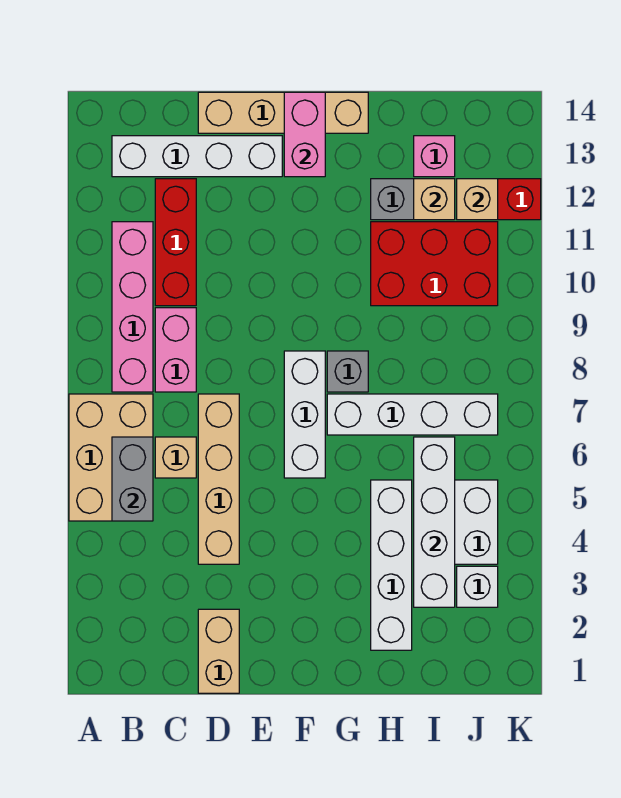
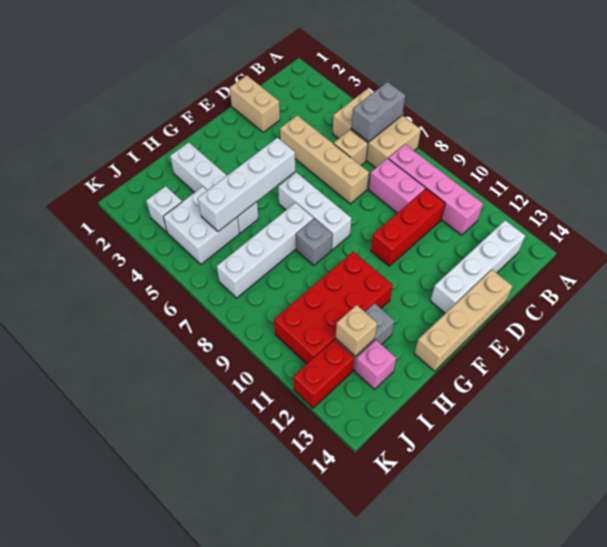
grey brick B5:B6 level 2 -> grey brick A6:B6 level 2
red brick C10:C12 level 1 -> red brick C10:E10 level 1
pink brick F13:F14 level 2 -> none
red brick H10:J11 level 1 -> red brick G10:J11 level 1
white brick I3:I6 level 2 -> white brick F5:I5 level 2
tan brick J12 level 2 -> none

